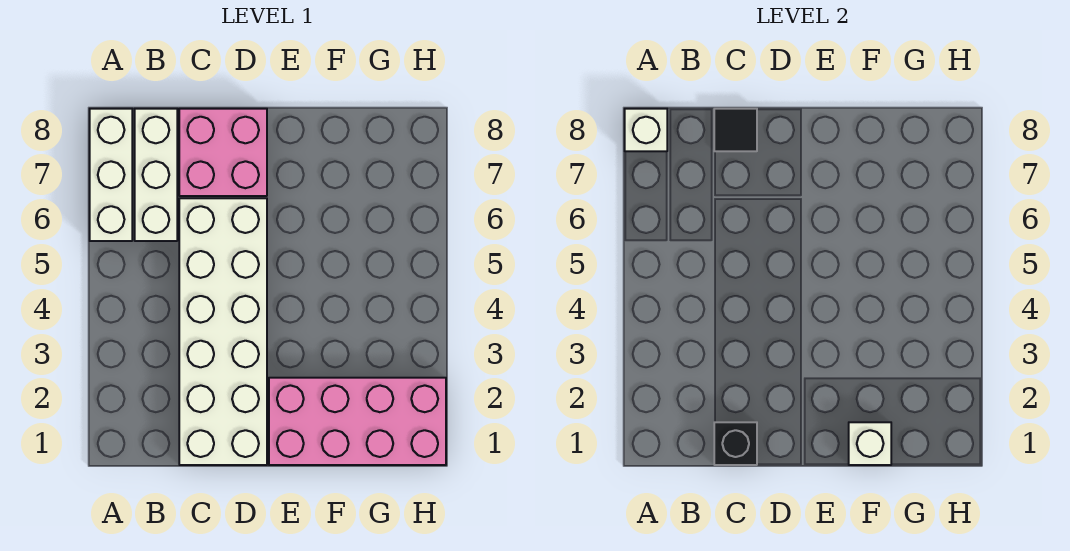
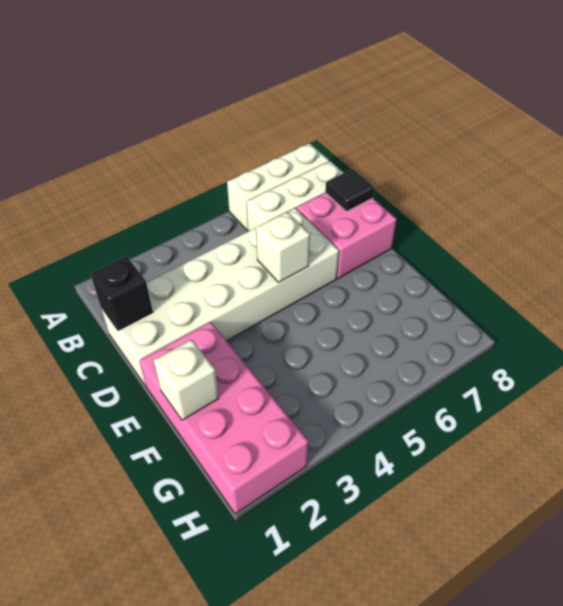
white brick A8 level 2 -> white brick D5 level 2

